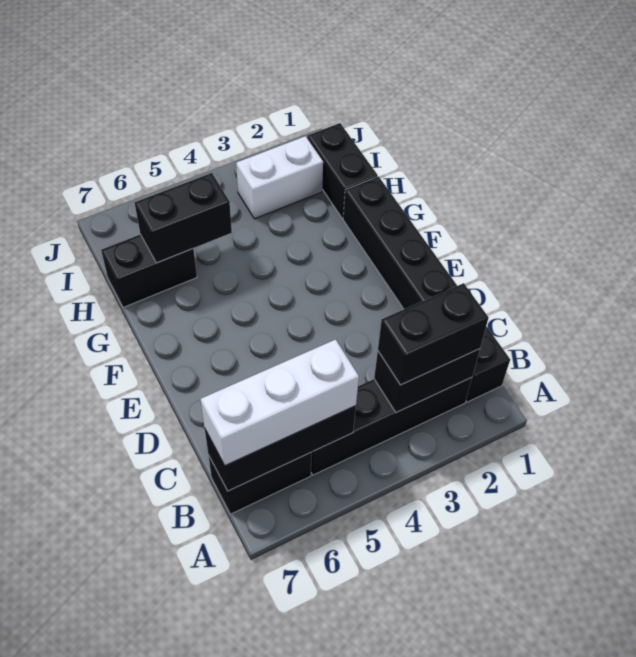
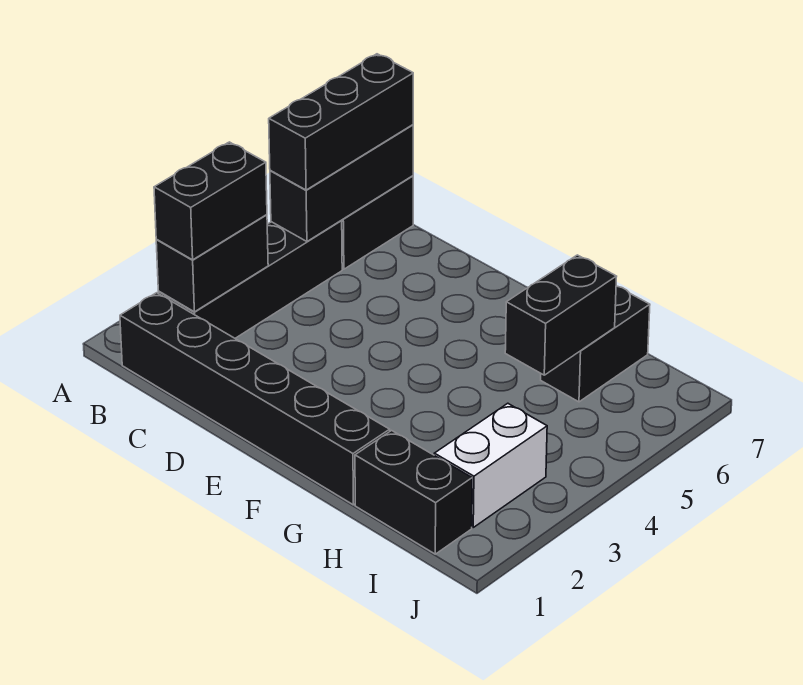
white brick B5:B7 level 3 -> black brick B5:B7 level 3

